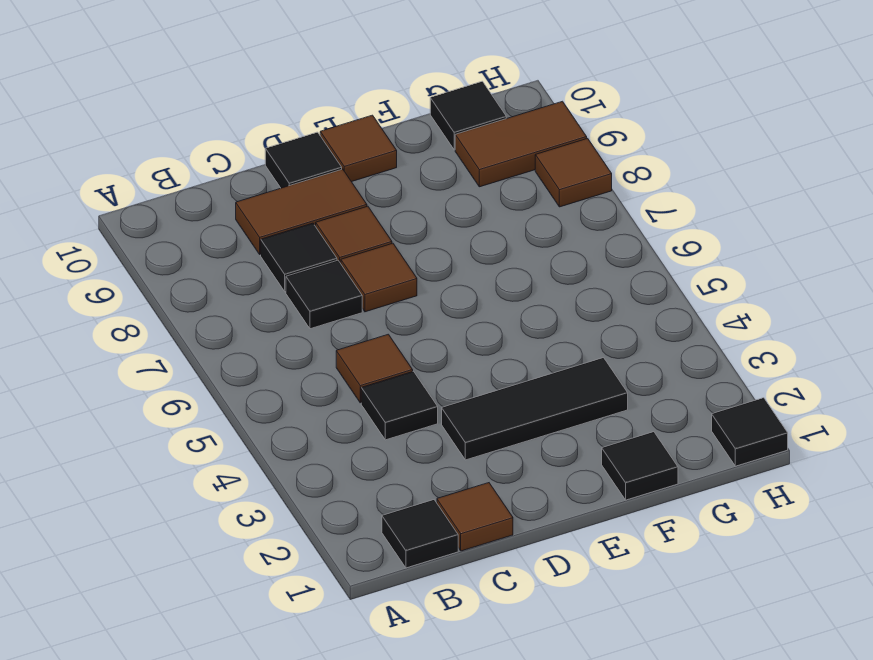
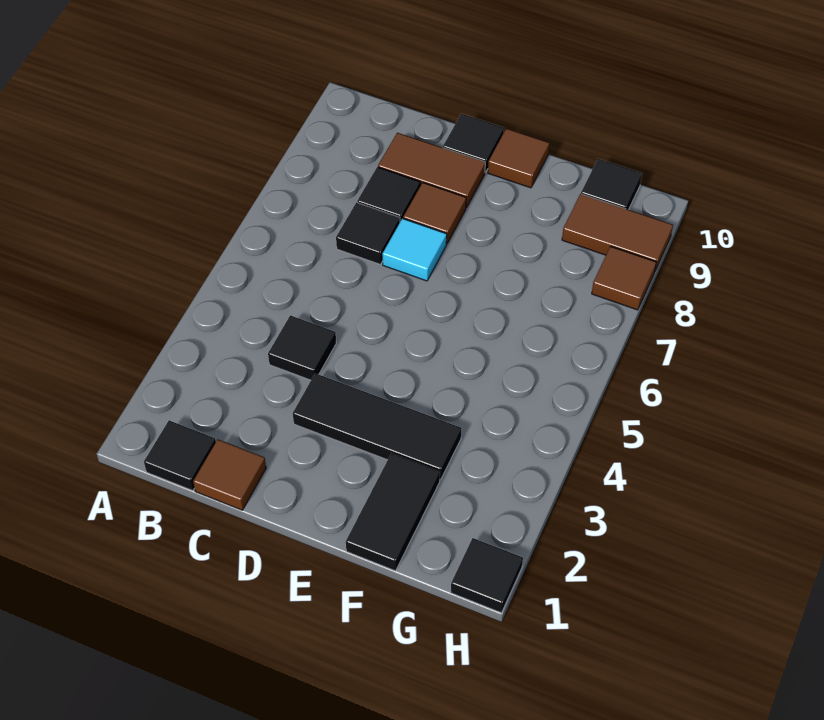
brown tile C5 level 1 -> none
brown tile D7 level 1 -> cyan tile D7 level 1
black tile F1 level 1 -> black tile F1:F2 level 1

